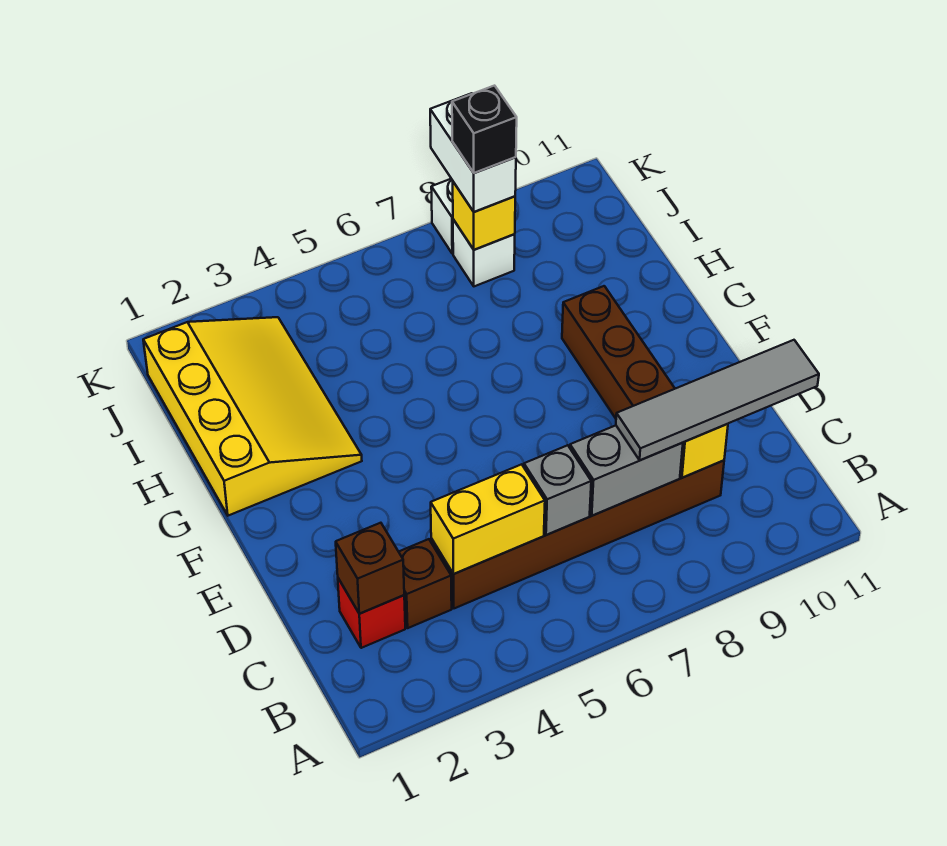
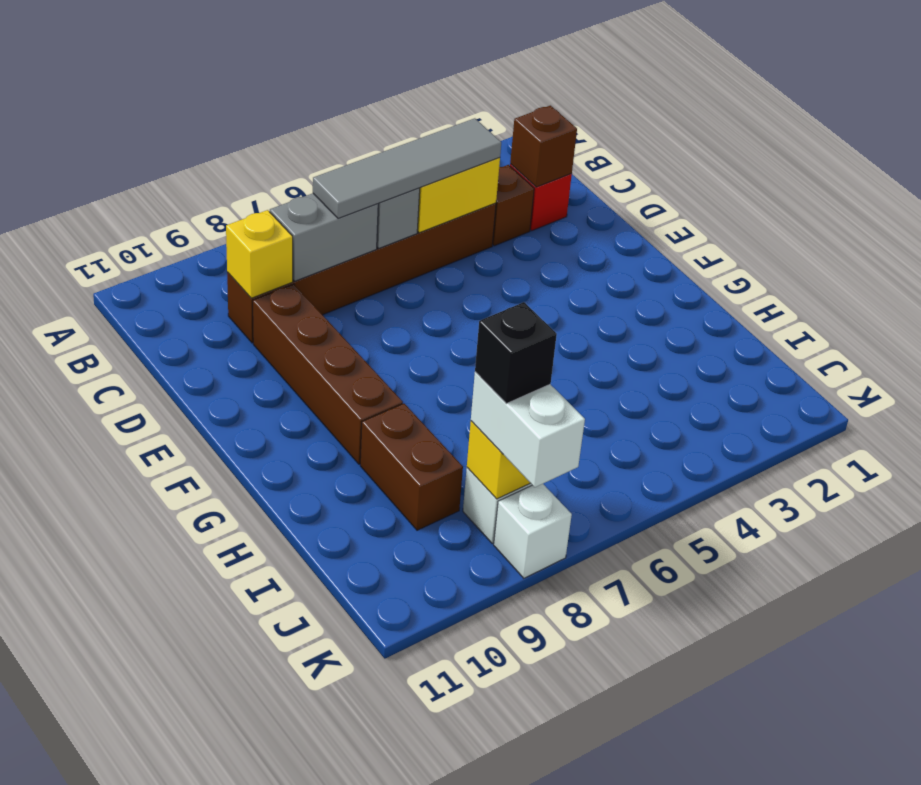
grey tile C8:C11 level 3 -> grey tile C4:C7 level 3
yellow slope G1:J3 level 1 top 1 -> none
none -> brown brick H9:I9 level 1

